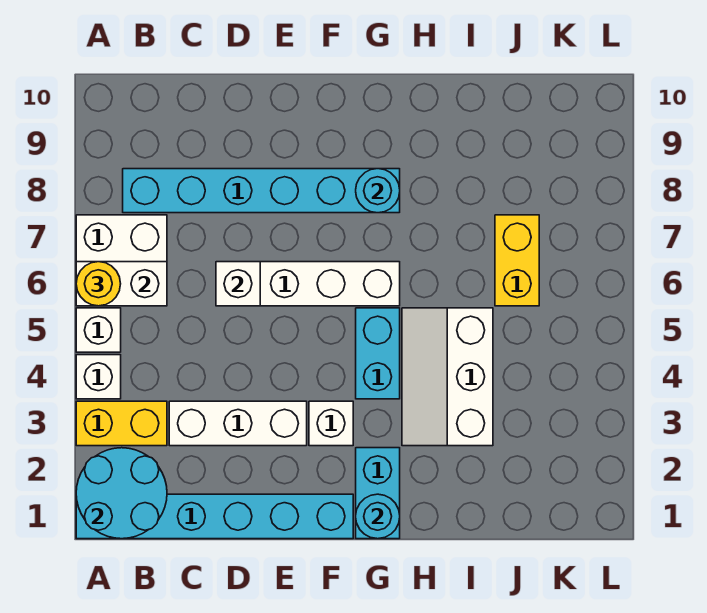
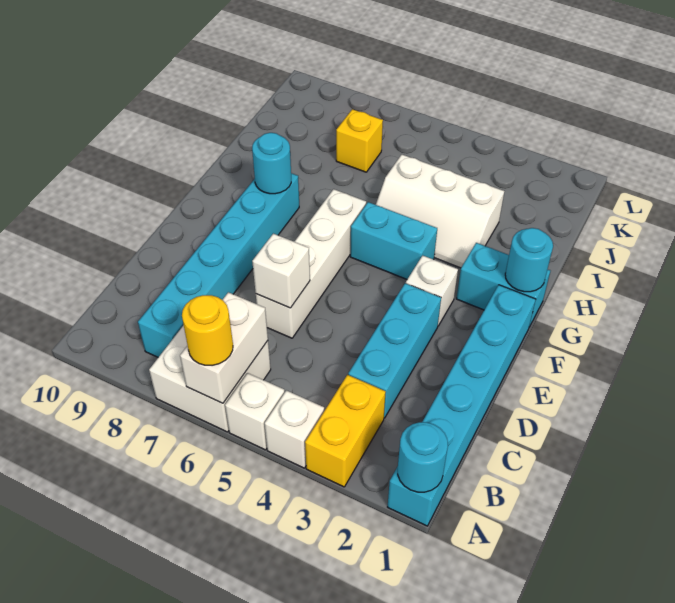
cyan round brick A1:B2 level 2 -> cyan round brick A1 level 2
white brick C3:E3 level 1 -> cyan brick C3:E3 level 1
yellow brick J6:J7 level 1 -> yellow brick J7 level 1

